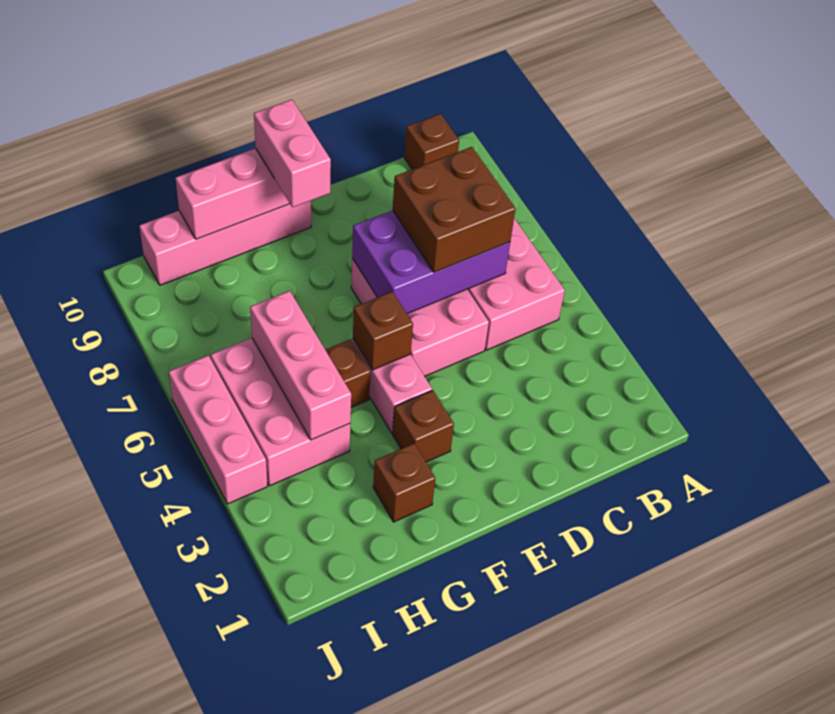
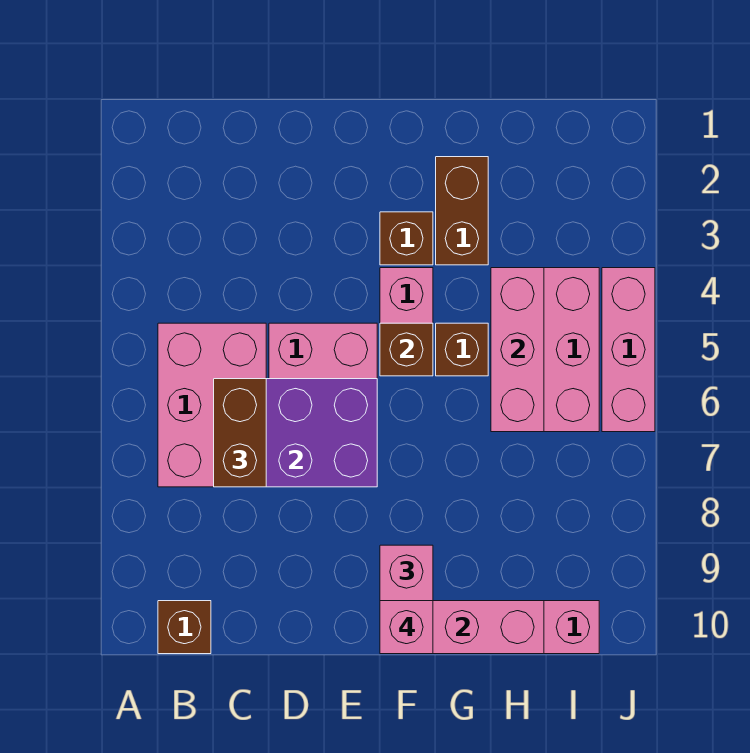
brown brick C6:D7 level 3 -> brown brick C6:C7 level 3
none -> pink brick F10 level 4
brown brick G2 level 1 -> brown brick G2:G3 level 1

